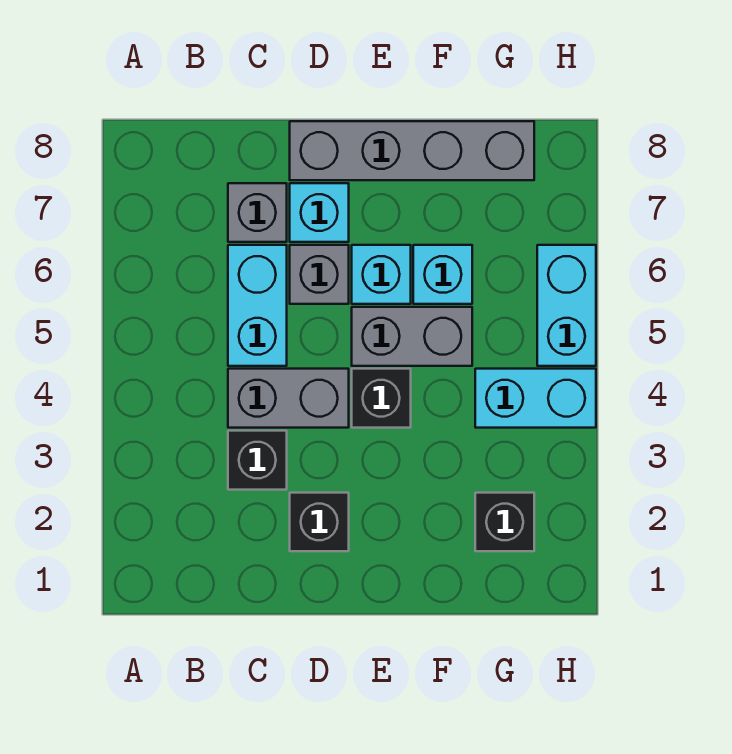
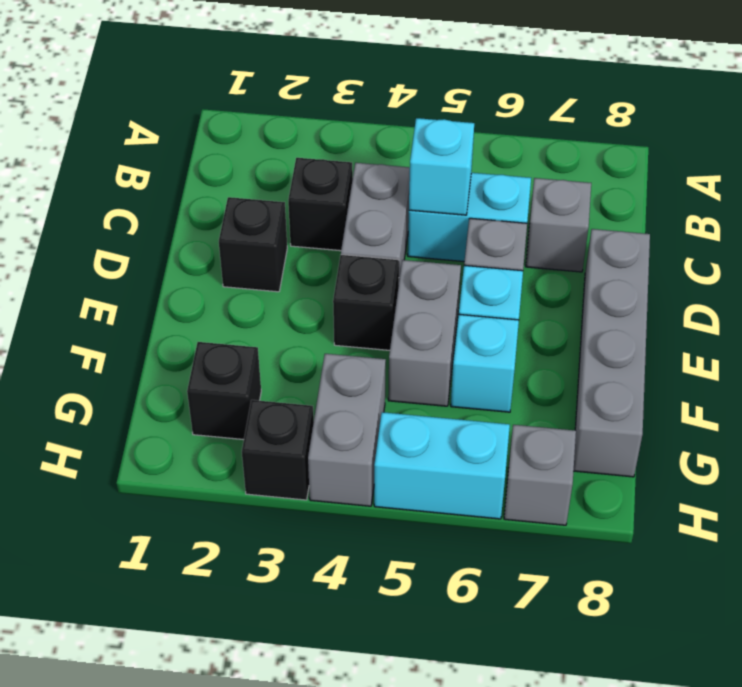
cyan brick D7 level 1 -> cyan brick C5 level 2
cyan brick G4:H4 level 1 -> grey brick G4:H4 level 1
none -> black brick H3 level 1
none -> grey brick H7 level 1

